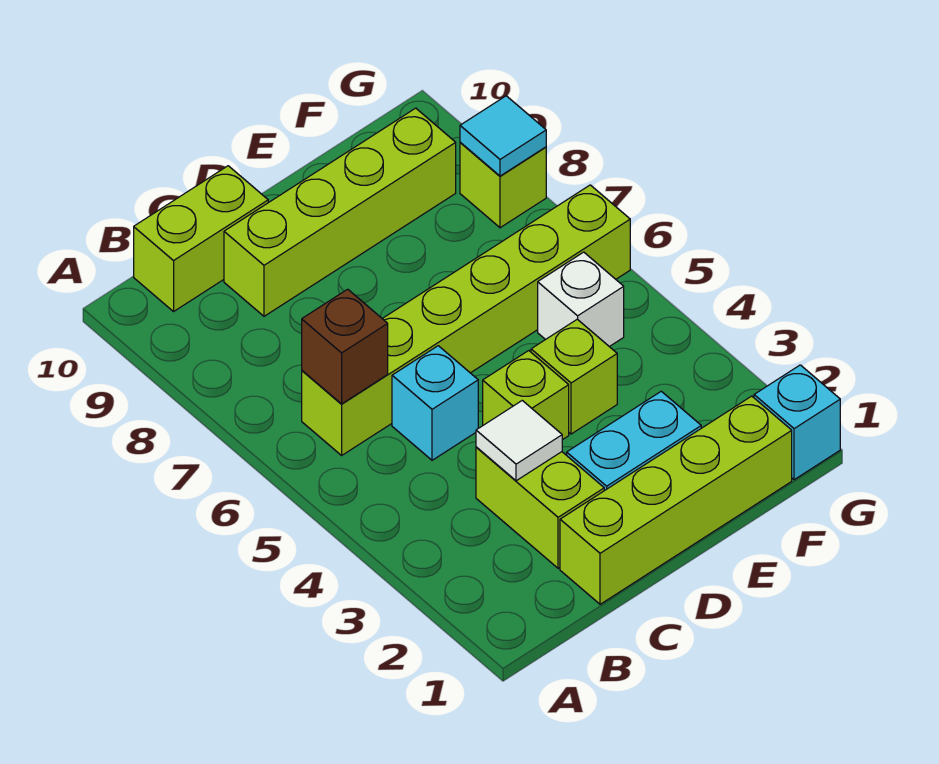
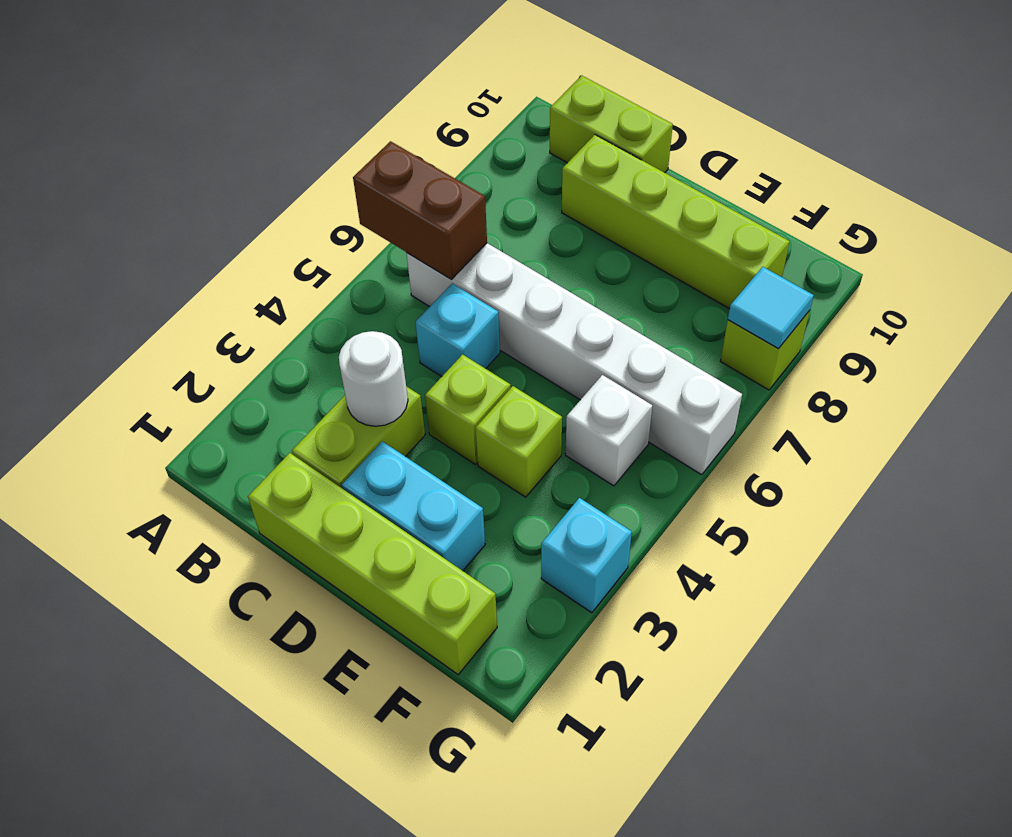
lime brick B6:G6 level 1 -> white brick B6:G6 level 1
brown brick B6 level 2 -> brown brick A6:B6 level 2
white tile C3 level 2 -> white round brick C3 level 2
cyan brick G1 level 1 -> cyan brick G3 level 1

